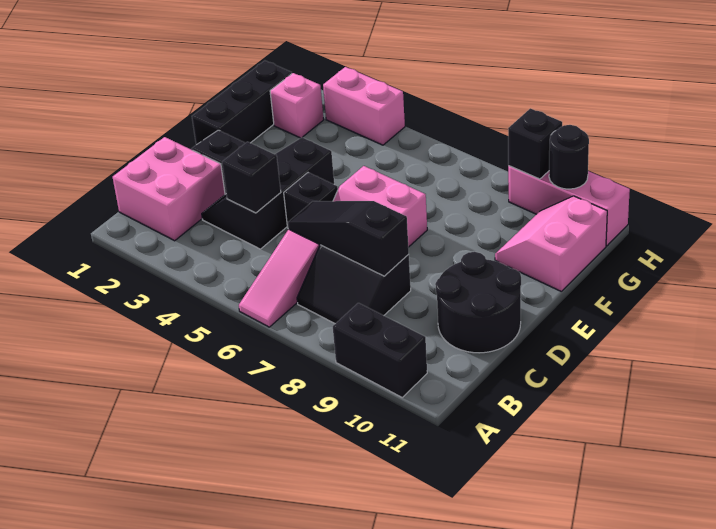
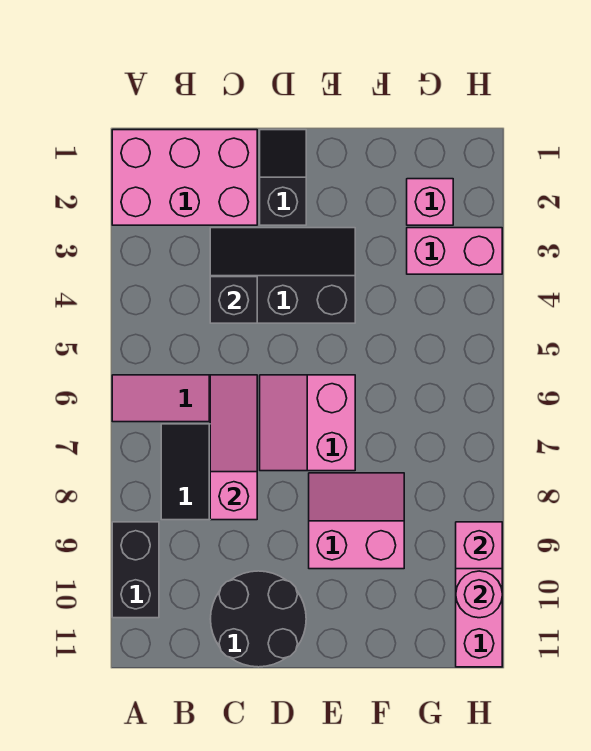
pink brick B1:C2 level 1 -> pink brick A1:C2 level 1
black slope C6:C8 level 2 top 8 -> pink slope C6:C8 level 2 top 8
black brick D5 level 1 -> none
black brick E1:G1 level 1 -> none
pink slope F10:G11 level 1 top 11 -> pink slope E8:F9 level 1 top 9
pink brick H3:H4 level 1 -> pink brick G3:H3 level 1
black brick H9 level 2 -> pink brick H9 level 2
black round brick H10 level 2 -> pink round brick H10 level 2

